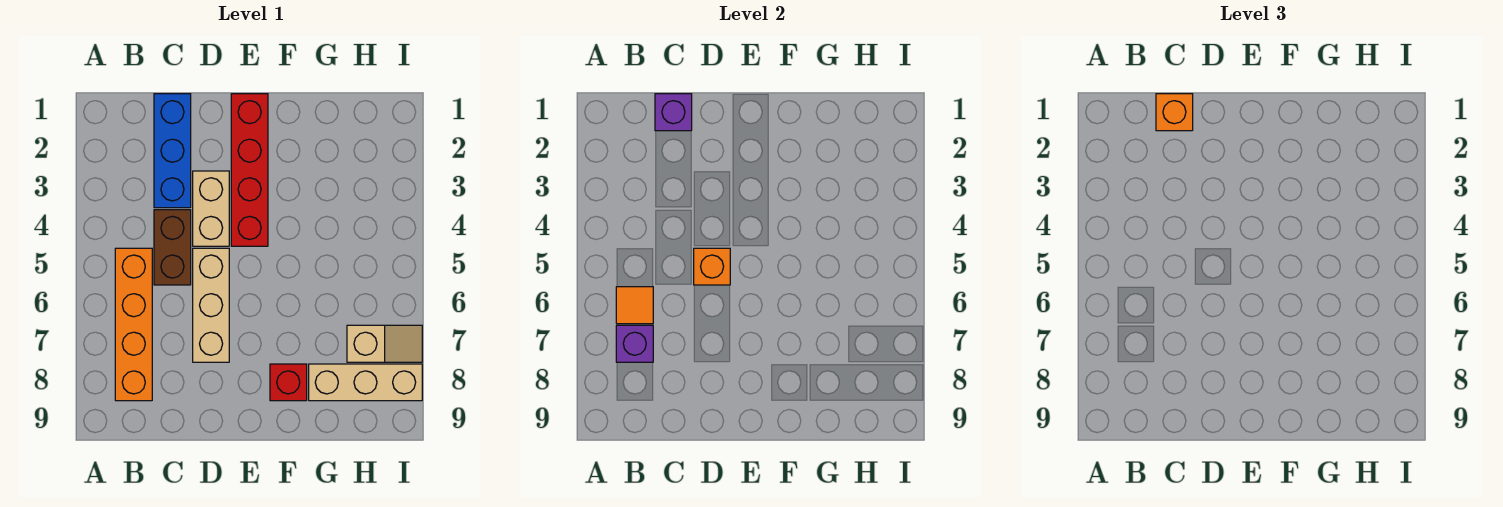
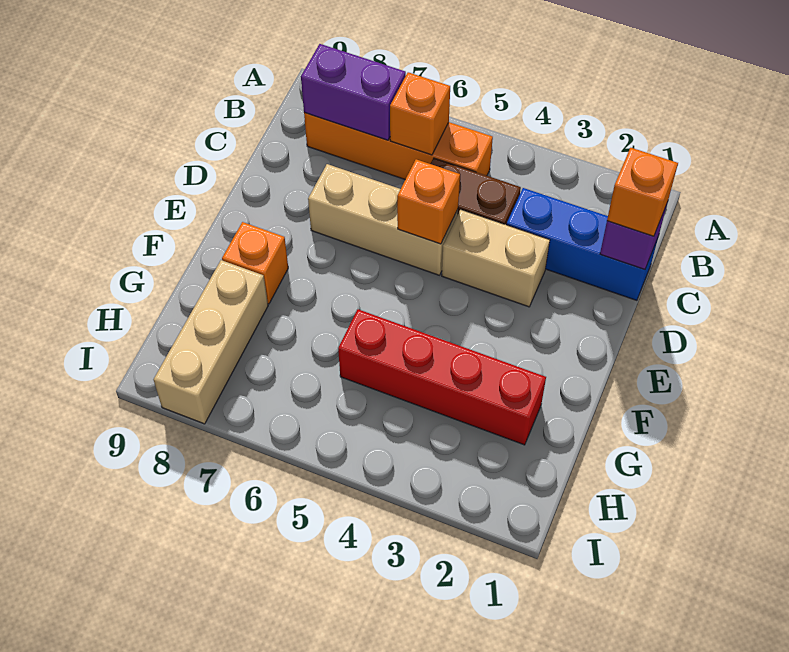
orange tile B6 level 2 -> orange brick B6 level 2
purple brick B7 level 2 -> purple brick B7:B8 level 2
red brick E1:E4 level 1 -> red brick G2:G5 level 1
red brick F8 level 1 -> orange brick F8 level 1
tan slope H7:I7 level 1 top H -> none

